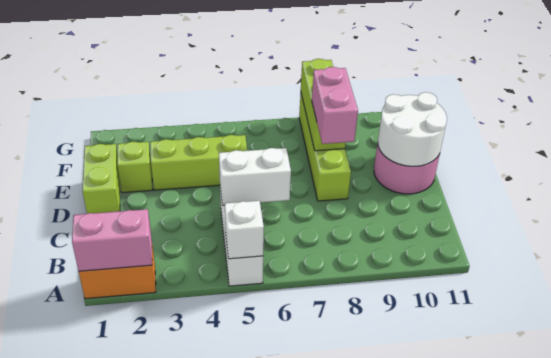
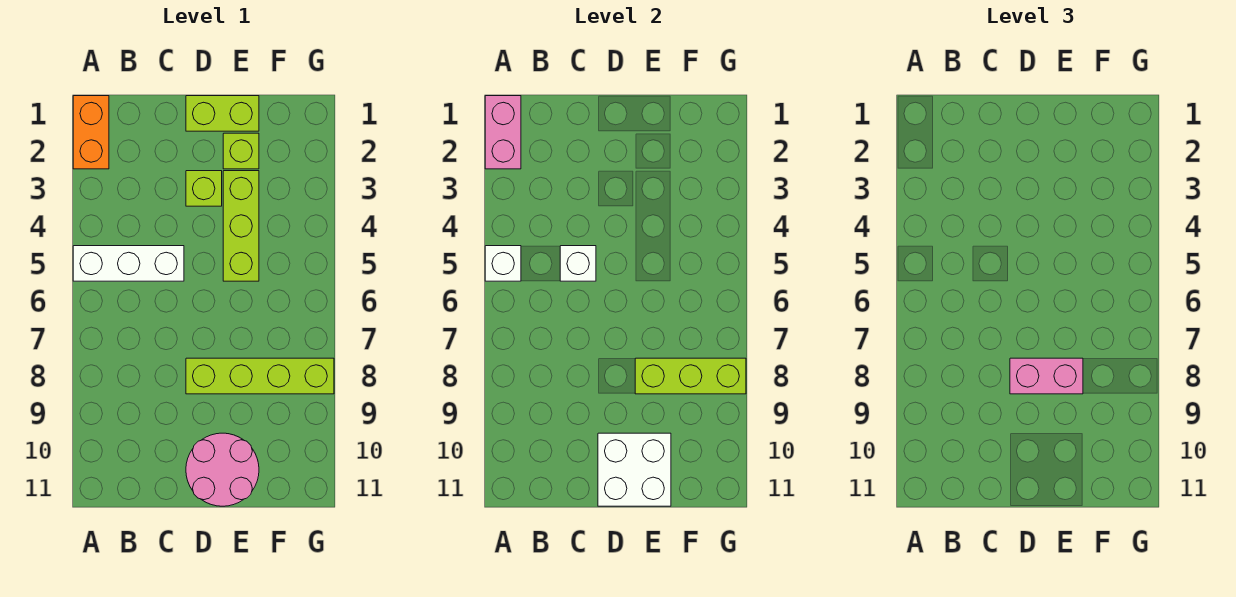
white brick C5:C6 level 2 -> white brick C5 level 2
none -> lime brick D3 level 1
white round brick D10:E11 level 2 -> white brick D10:E11 level 2

